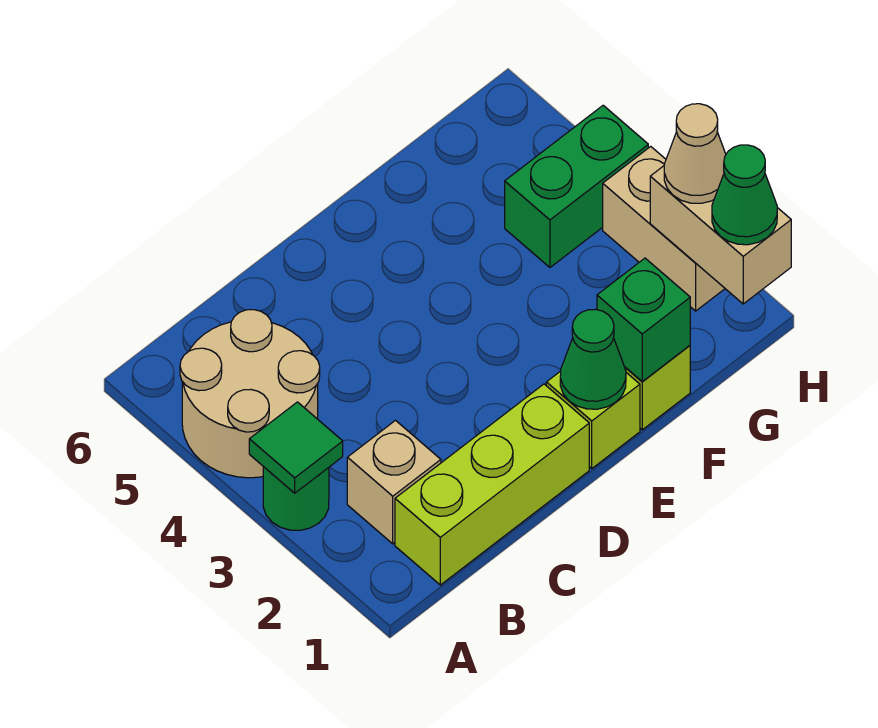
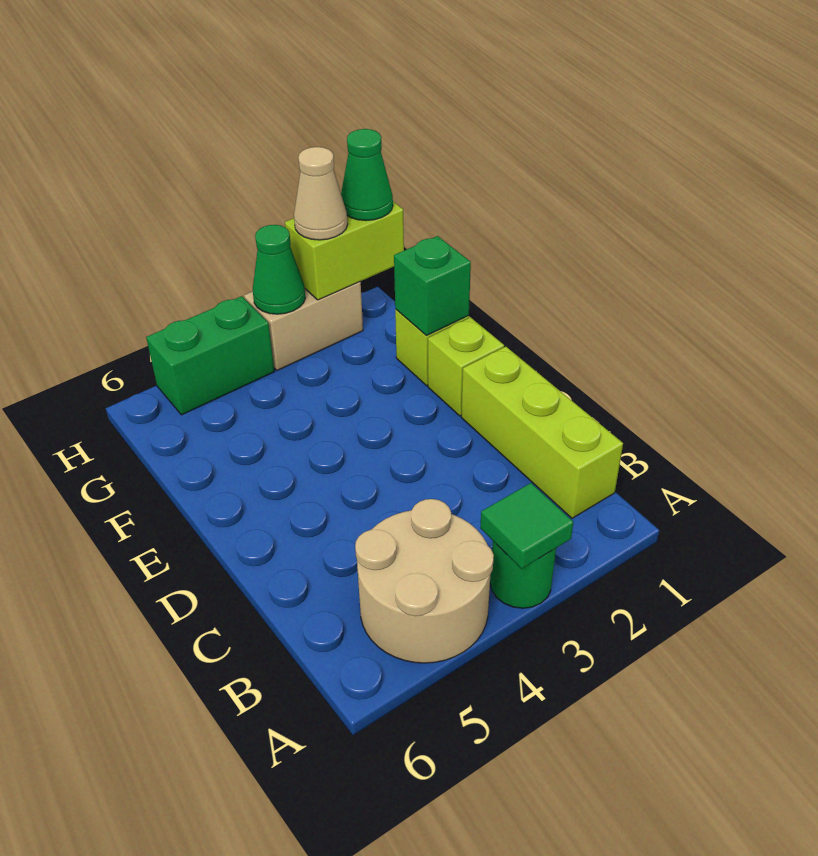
tan brick B2 level 1 -> none
green cone E1 level 2 -> green cone H3 level 2
green brick G4:H4 level 1 -> green brick H4:H5 level 1
tan brick H1:H2 level 2 -> lime brick H1:H2 level 2

